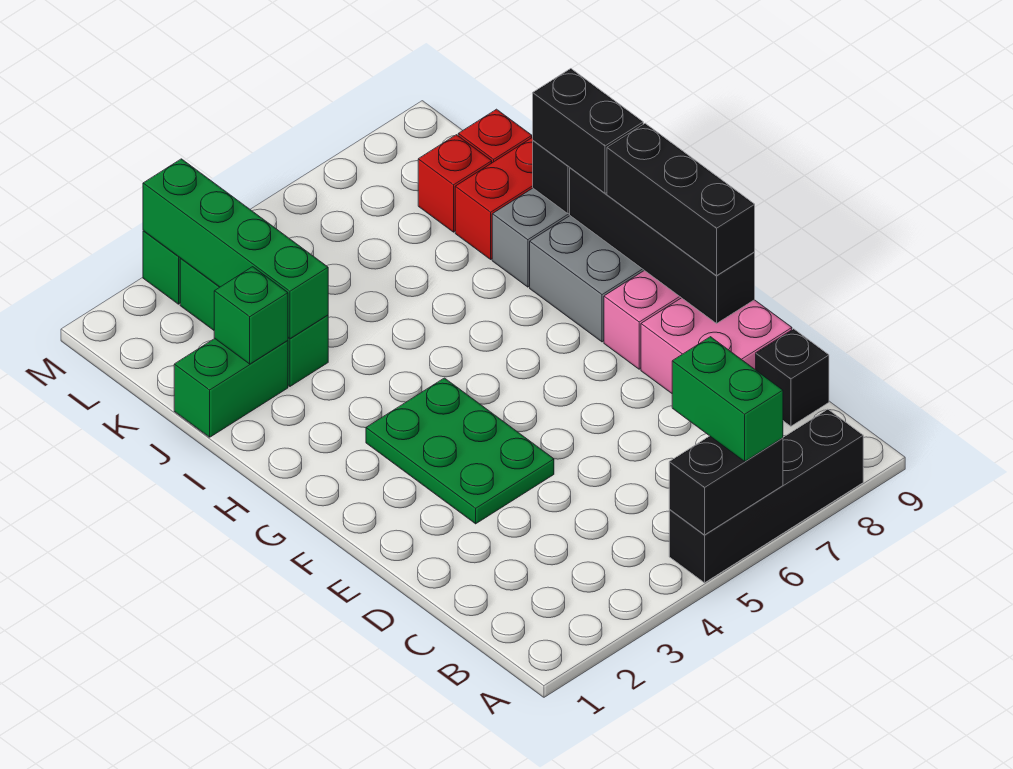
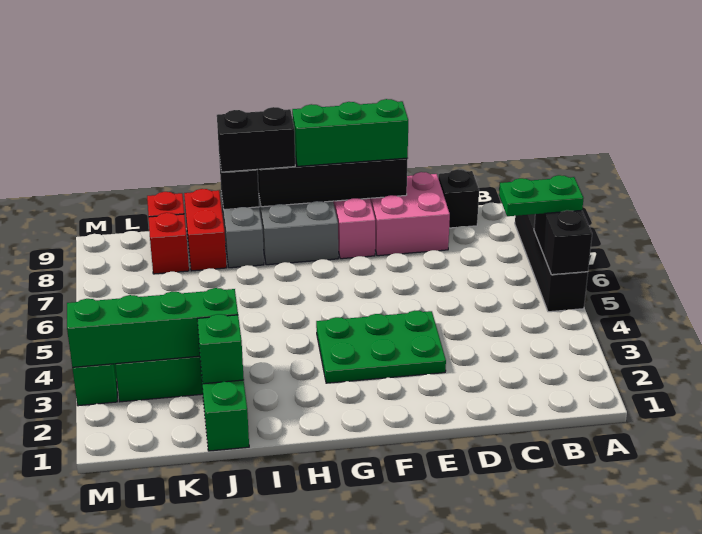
green brick A6:B6 level 3 -> green plate A6:B6 level 3
black brick E9:G9 level 3 -> green brick E9:G9 level 3

